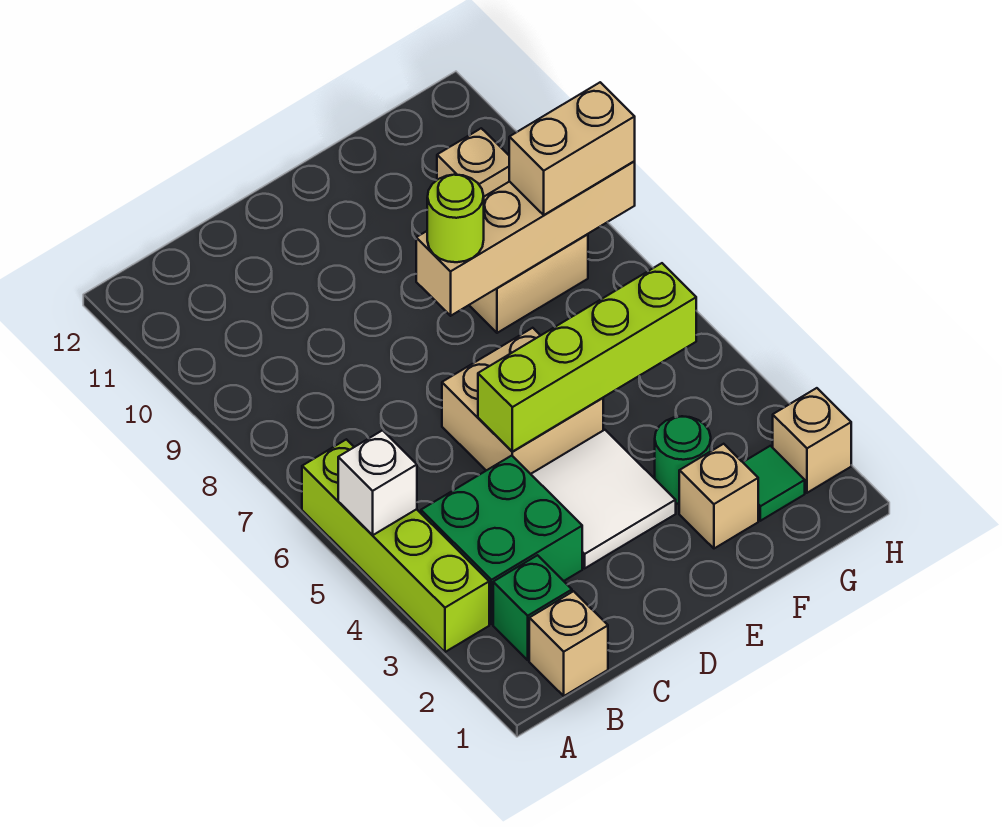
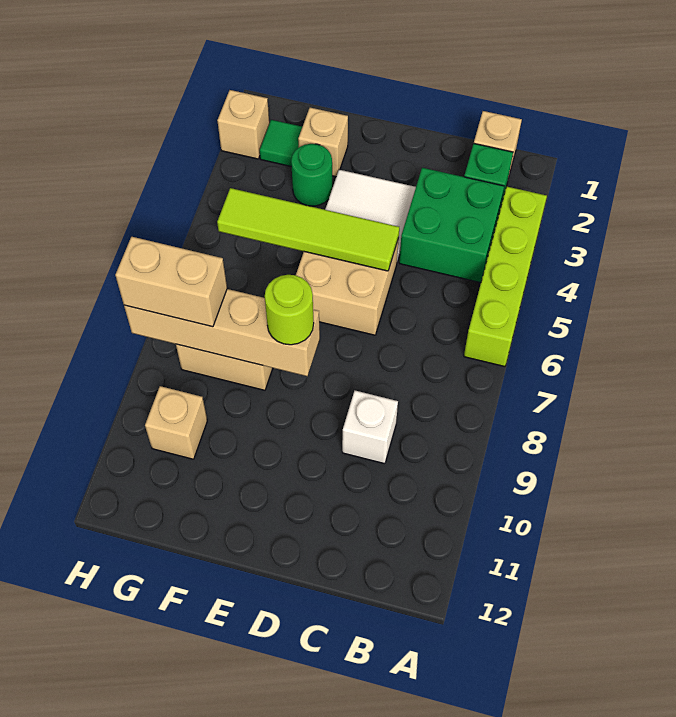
white brick A5 level 2 -> white brick C9 level 1
lime brick D5:G5 level 2 -> lime tile D5:G5 level 2

